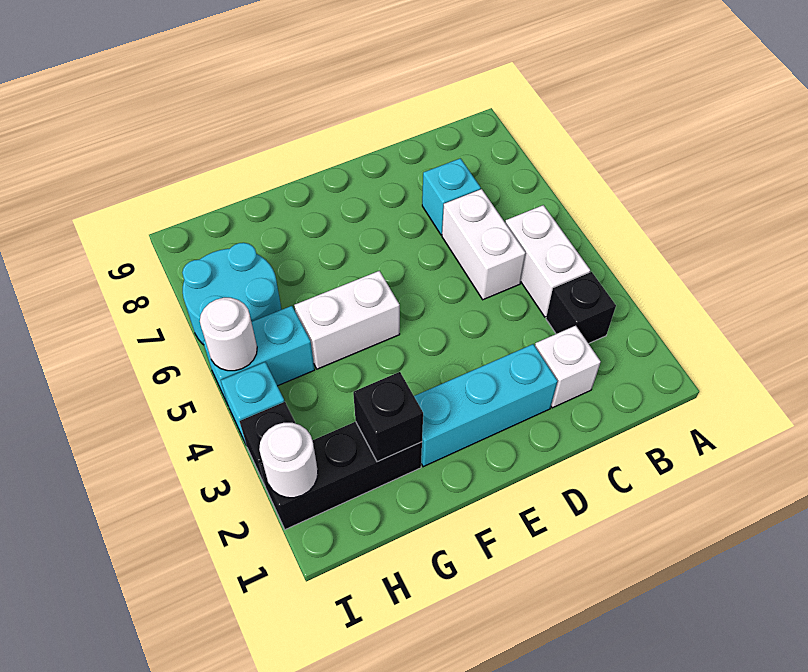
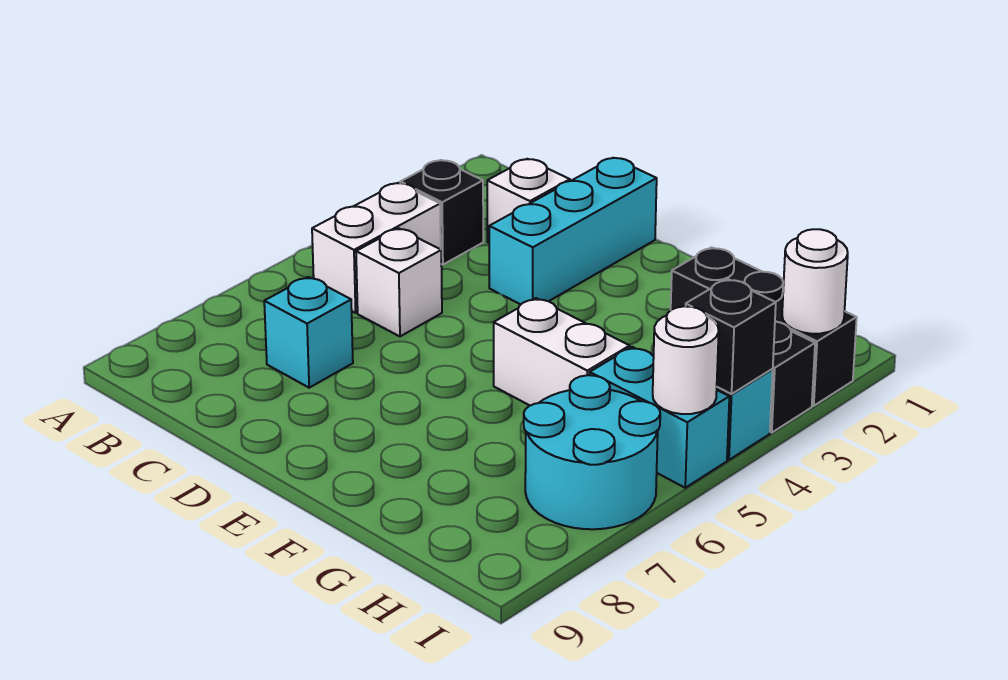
white brick C5:C6 level 1 -> white brick C5 level 1
cyan brick D2:F2 level 1 -> cyan brick D1:D3 level 1
black brick G2 level 2 -> black brick I4 level 2

